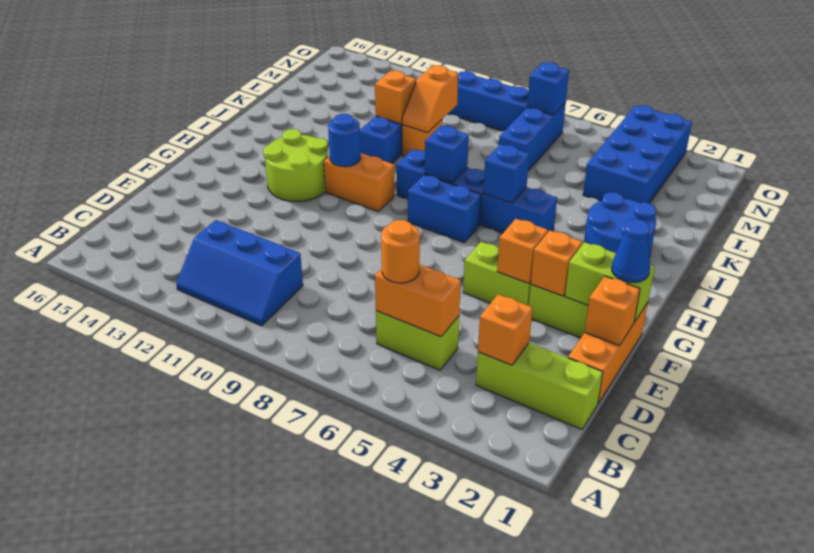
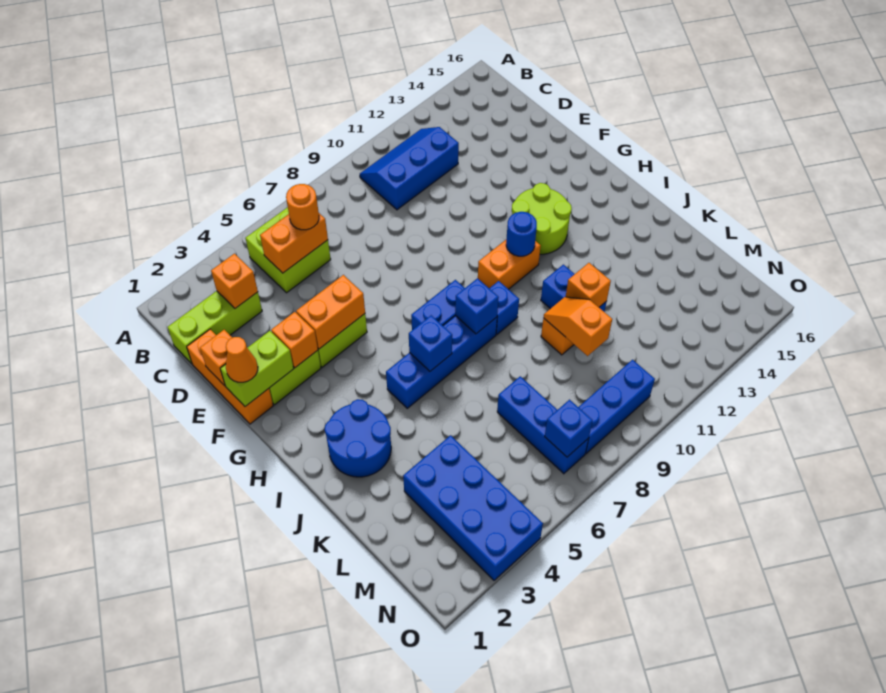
lime brick C5:C6 level 1 -> lime brick B5:C6 level 1
blue cone F1 level 3 -> orange cone F1 level 3
orange brick F4 level 2 -> orange brick F4:F5 level 2

